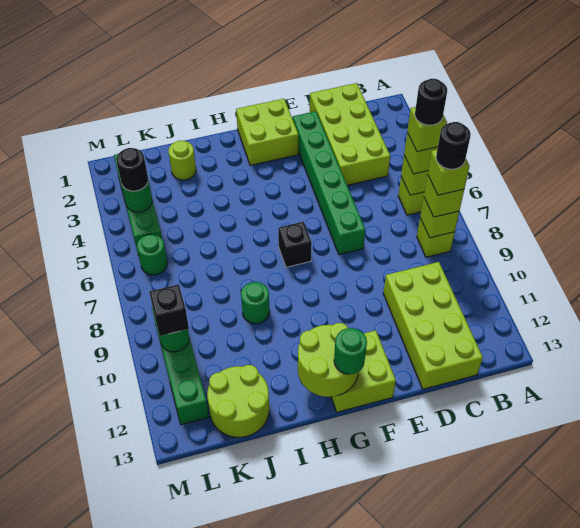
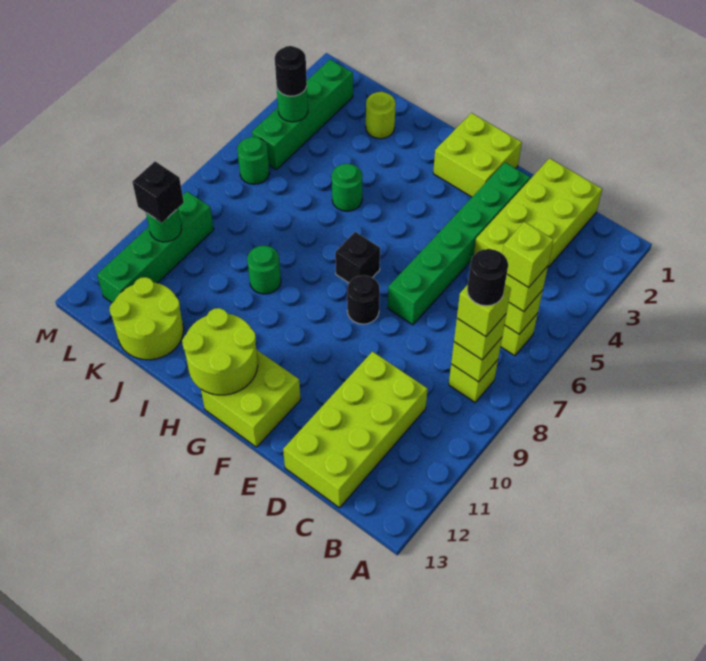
black round brick B6 level 5 -> black round brick F8 level 1
green round brick G13 level 3 -> green round brick I5 level 1

